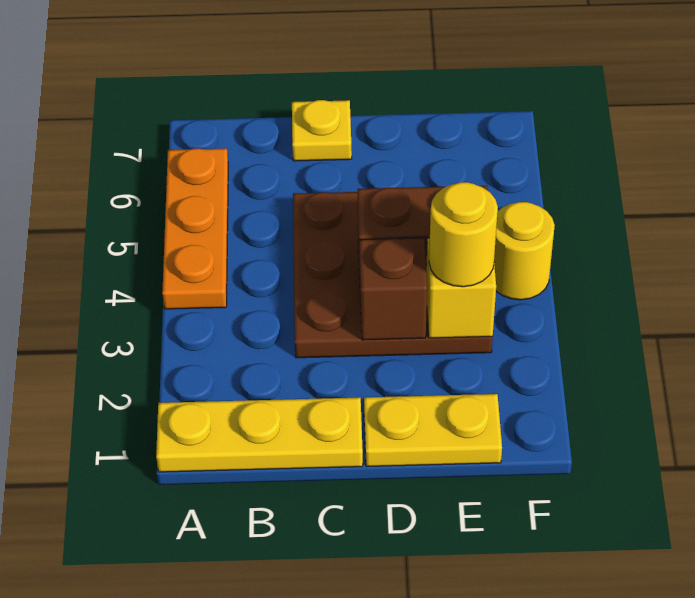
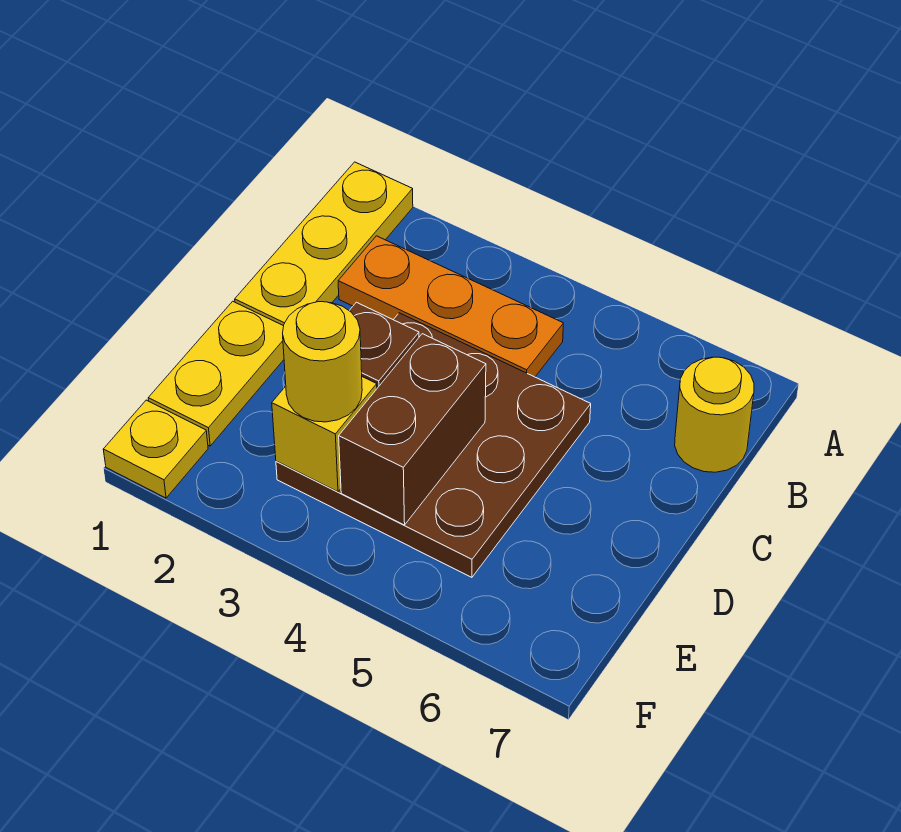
orange plate A4:A6 level 1 -> orange plate B2:B4 level 1
yellow plate C7 level 1 -> yellow plate F1 level 1
yellow round brick F4 level 1 -> yellow round brick B7 level 1

